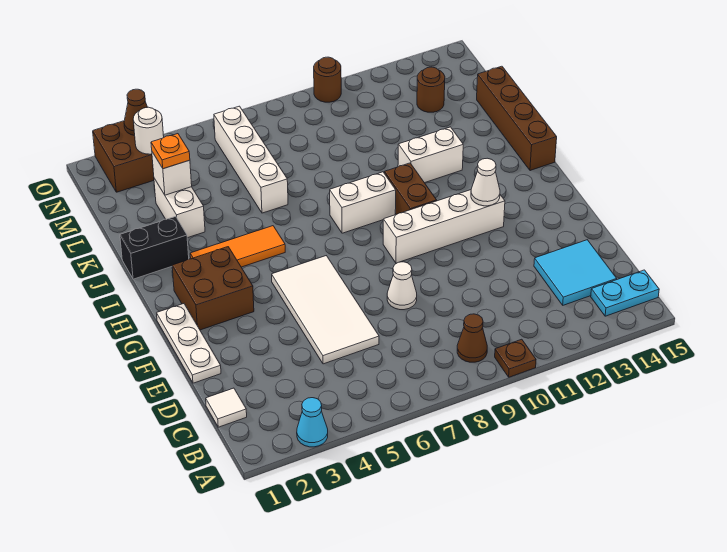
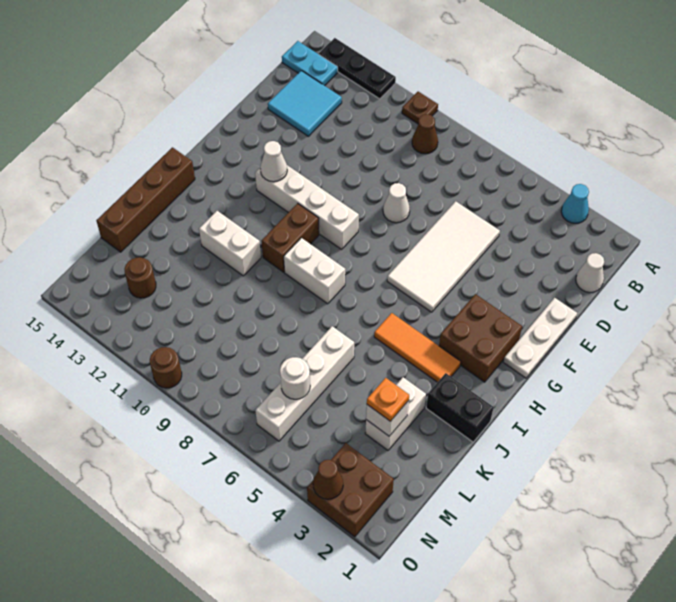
none -> black plate A12:A14 level 1
white tile C1 level 1 -> white cone C1 level 1
white round brick N3 level 2 -> white round brick M6 level 2

